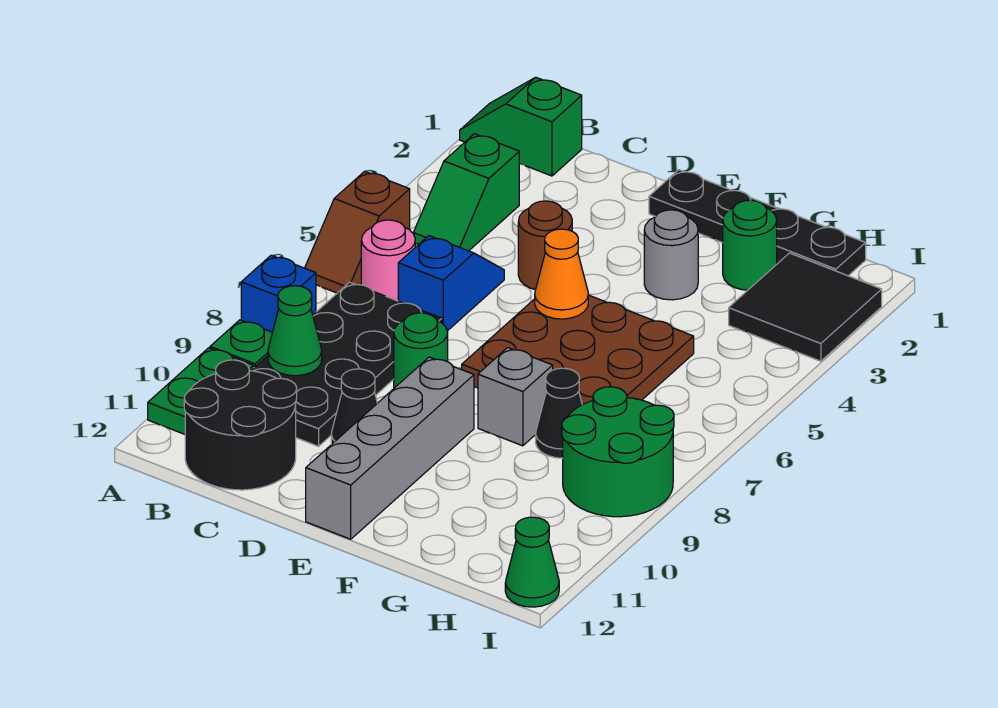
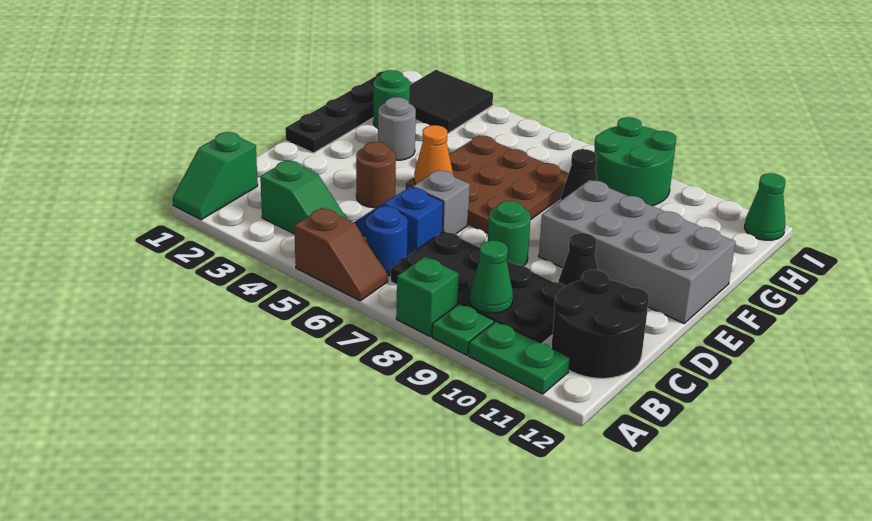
blue brick A8 level 1 -> green brick A8 level 1
pink round brick B6 level 1 -> blue round brick B6 level 1
grey brick E9:E12 level 1 -> grey brick E9:F12 level 1
grey brick F8 level 1 -> grey brick D6 level 1

